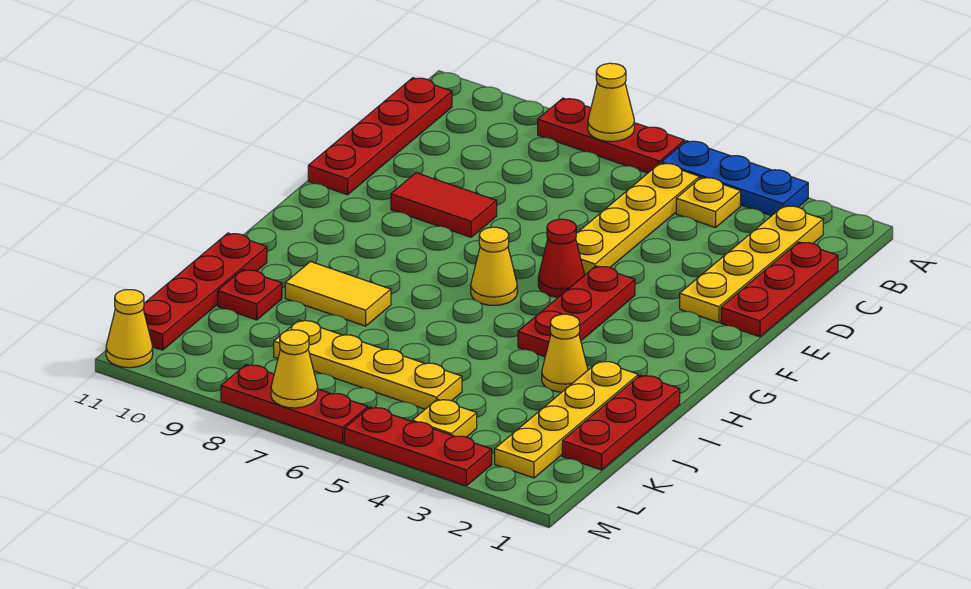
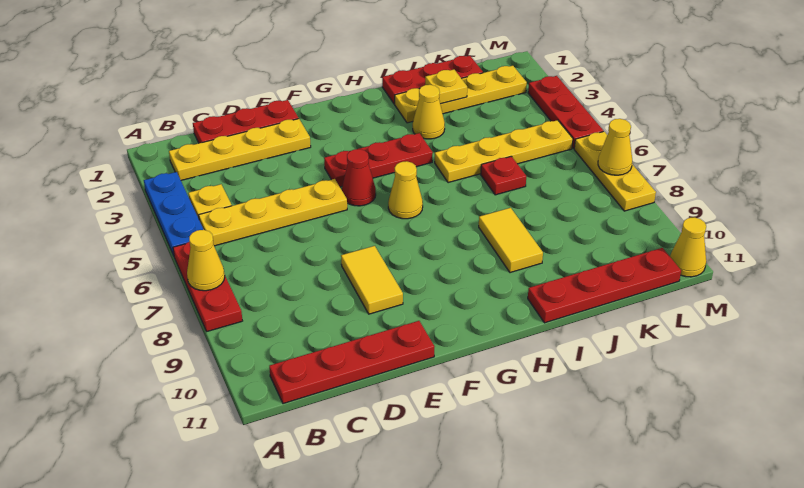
red tile E8:E9 level 1 -> yellow tile E8:E9 level 1
red plate J10 level 1 -> red plate J6 level 1
yellow plate K5:K8 level 1 -> yellow plate I5:L5 level 1
yellow plate L4 level 1 -> yellow plate J2 level 2
red plate M6:M8 level 1 -> yellow plate M6:M8 level 1

